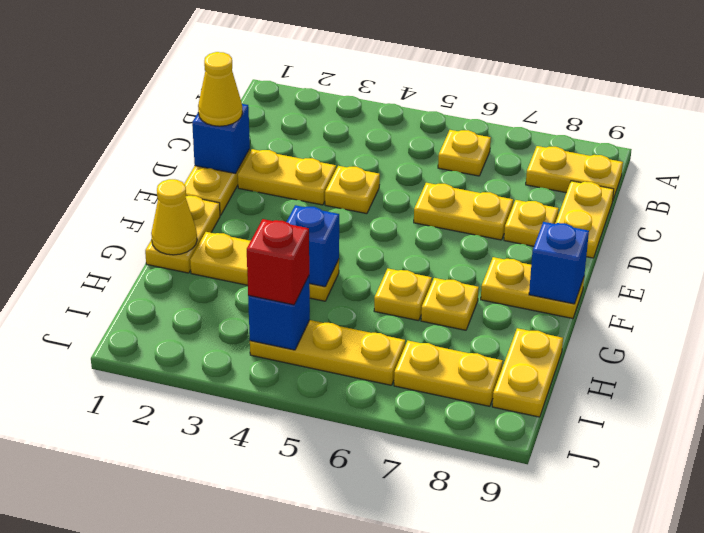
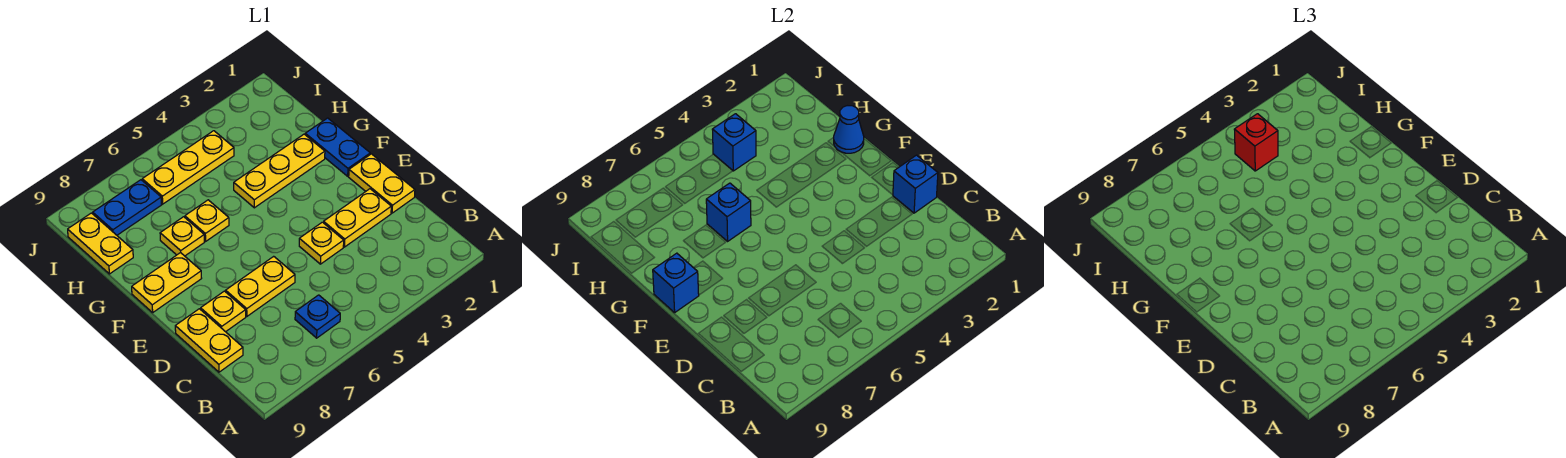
yellow plate B6 level 1 -> blue plate B6 level 1
yellow plate B8:B9 level 1 -> none
yellow cone D1 level 3 -> none
yellow plate F1:G1 level 1 -> blue plate F1:G1 level 1
yellow cone G1 level 2 -> blue cone G1 level 2
blue brick G4 level 2 -> blue brick G6 level 2
yellow plate I7:I8 level 1 -> blue plate I7:I8 level 1

